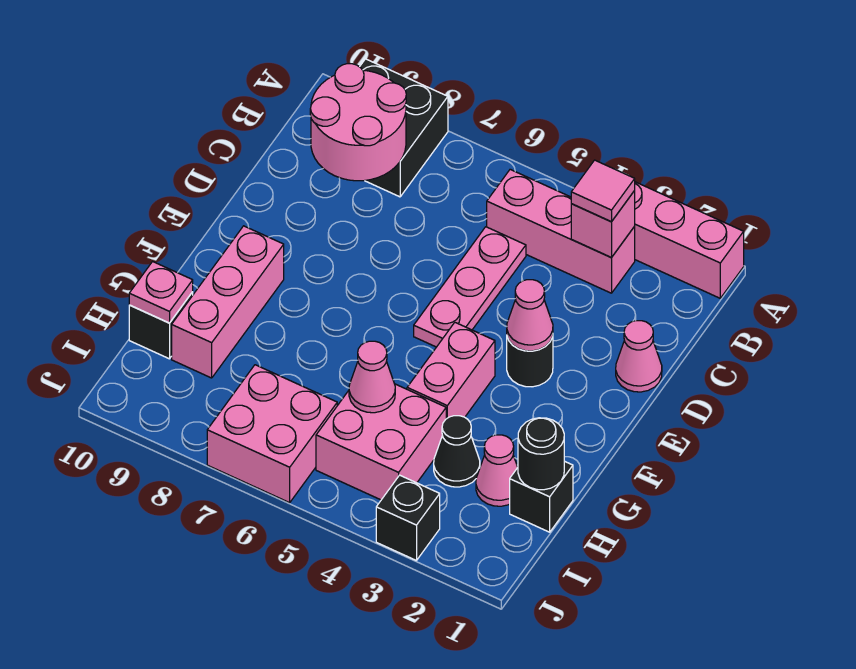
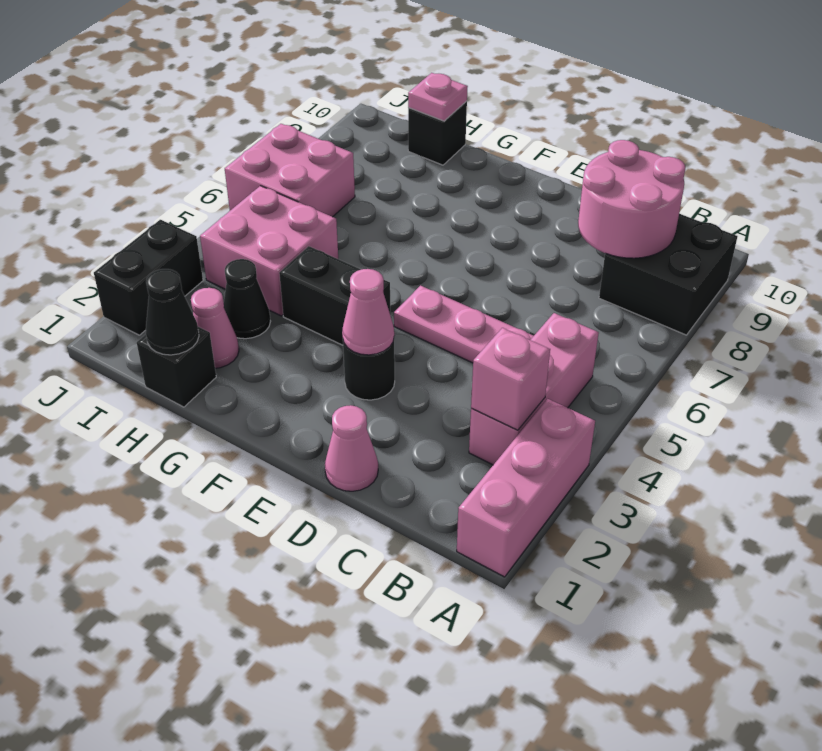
pink tile B3 level 3 -> none
pink brick F4:G4 level 1 -> black brick F4:G4 level 1
pink brick F9:H9 level 1 -> none
black round brick H1 level 2 -> black cone H1 level 2
pink cone H5 level 2 -> none
black brick J3 level 1 -> black brick J2:J3 level 1

